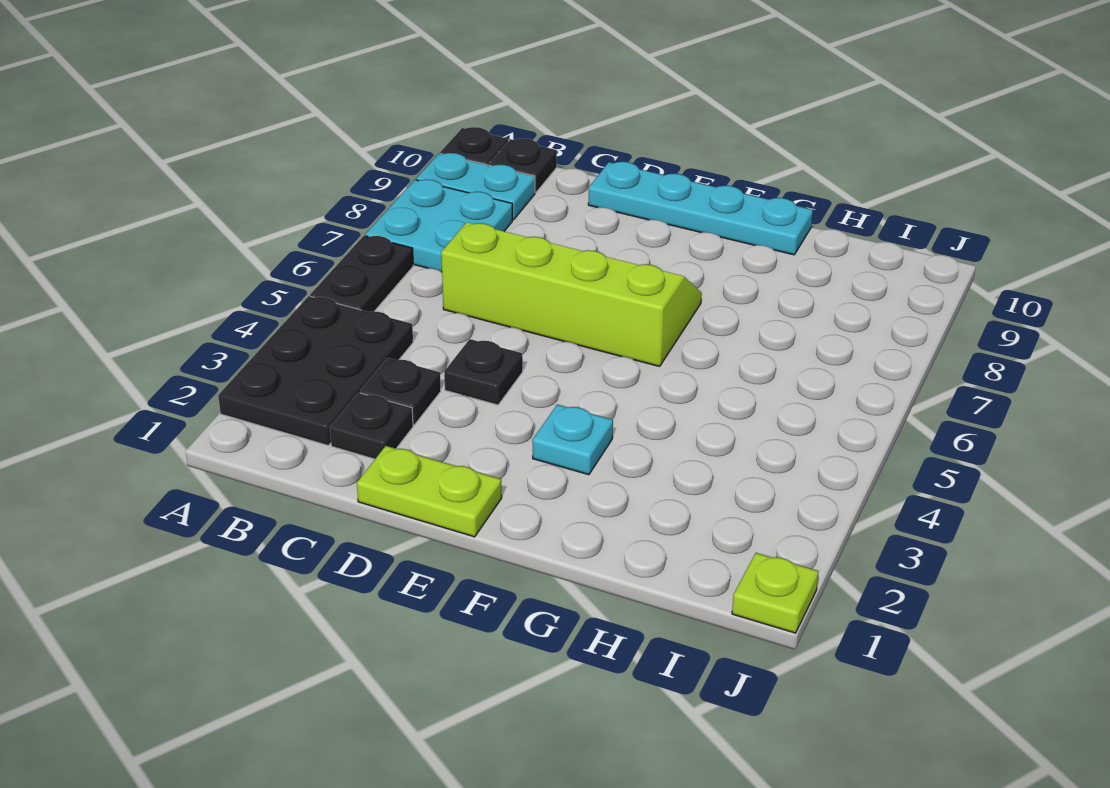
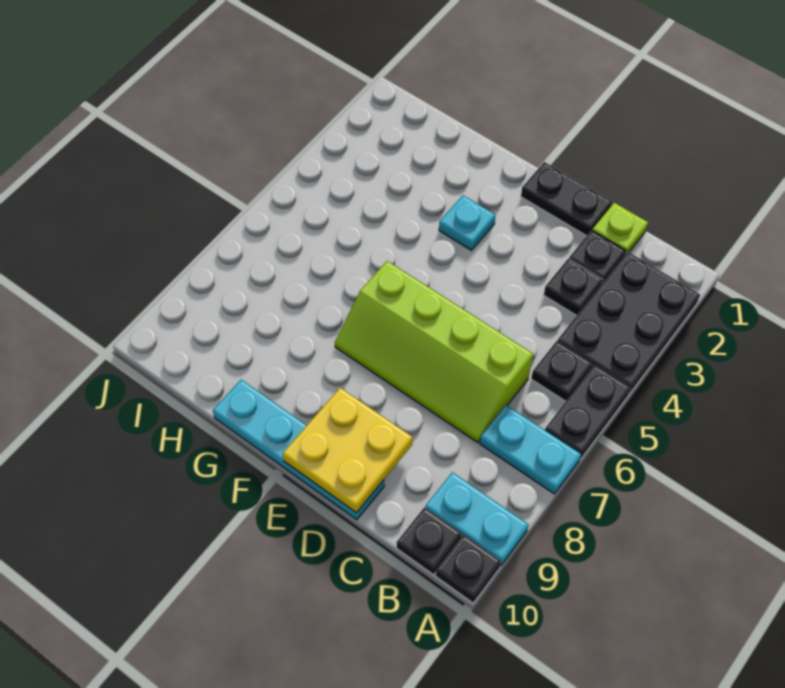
cyan plate A7:B8 level 1 -> cyan plate A7:B7 level 1
lime plate D1:E1 level 1 -> black plate D1:E1 level 1
black plate D4 level 1 -> black plate B5 level 1
none -> yellow plate D9:E10 level 2
lime plate J1 level 1 -> lime plate C1 level 1

